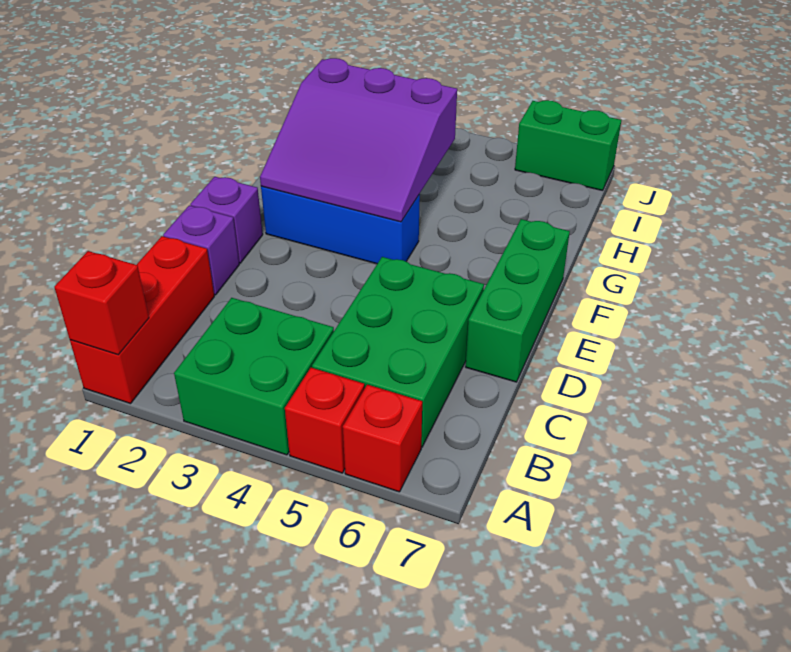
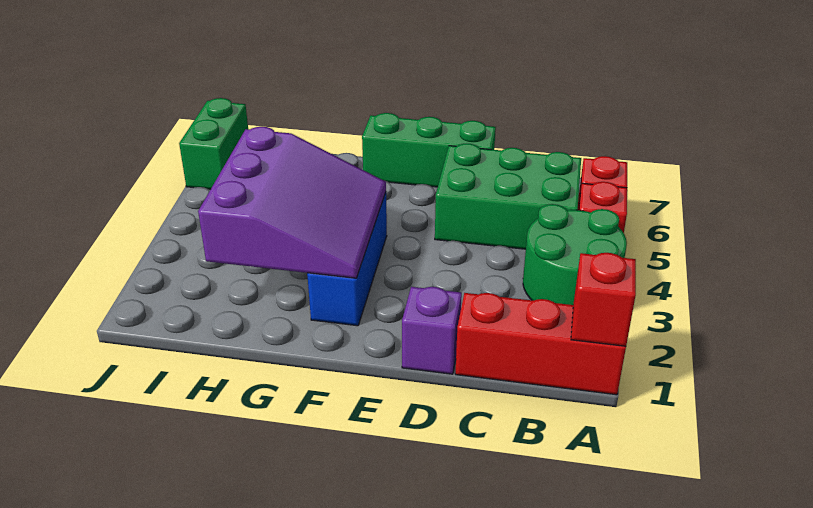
green brick A3:B4 level 1 -> green round brick A3:B4 level 1
purple brick E1 level 1 -> none

